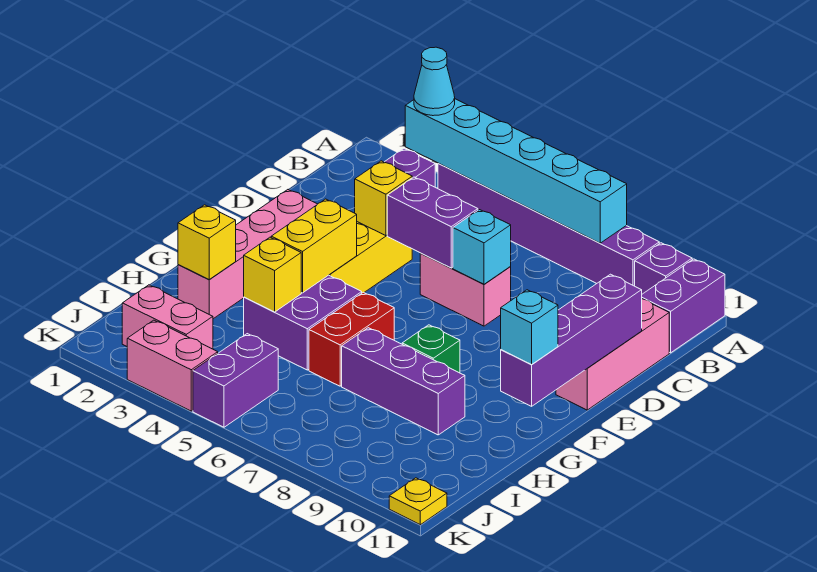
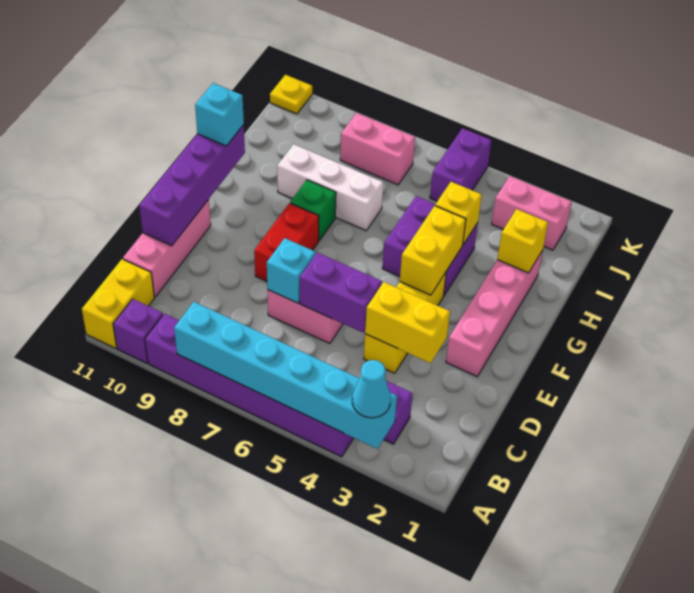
purple brick A11:B11 level 1 -> yellow brick A11:B11 level 1
yellow brick D4 level 2 -> yellow brick D3:D4 level 2
red brick G6:H6 level 1 -> red brick E8:F8 level 1
purple brick H7:H9 level 1 -> white brick H7:H9 level 1
pink brick K3:K4 level 1 -> pink brick J7:J8 level 1

